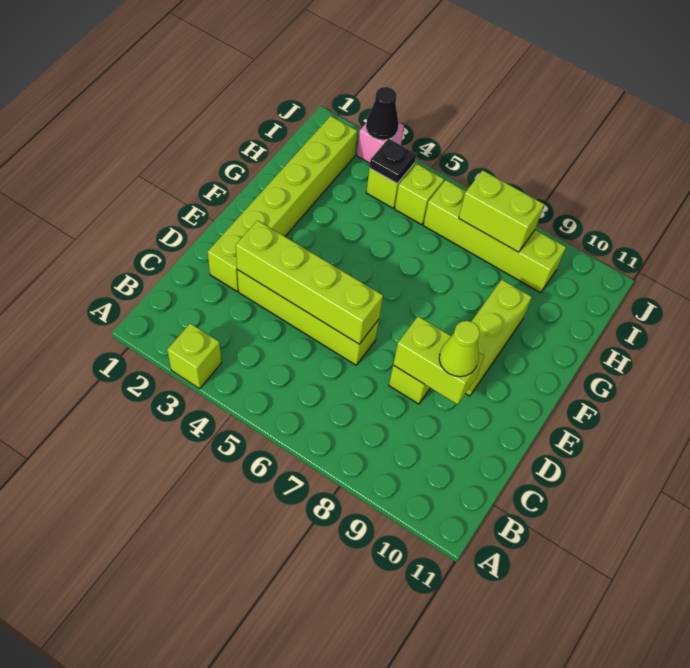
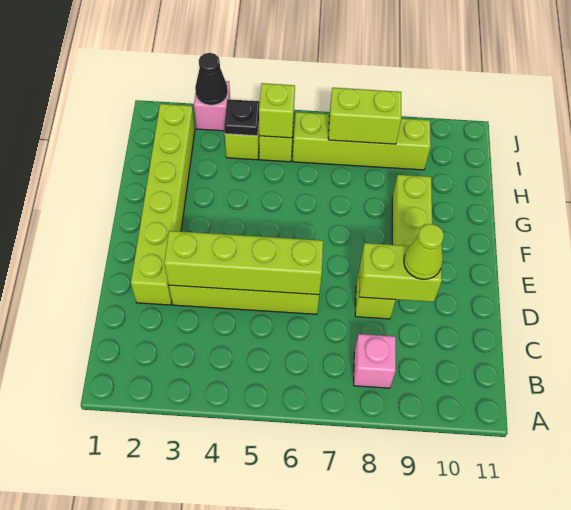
lime brick A3 level 1 -> lime brick I5 level 2
none -> pink brick B8 level 1

